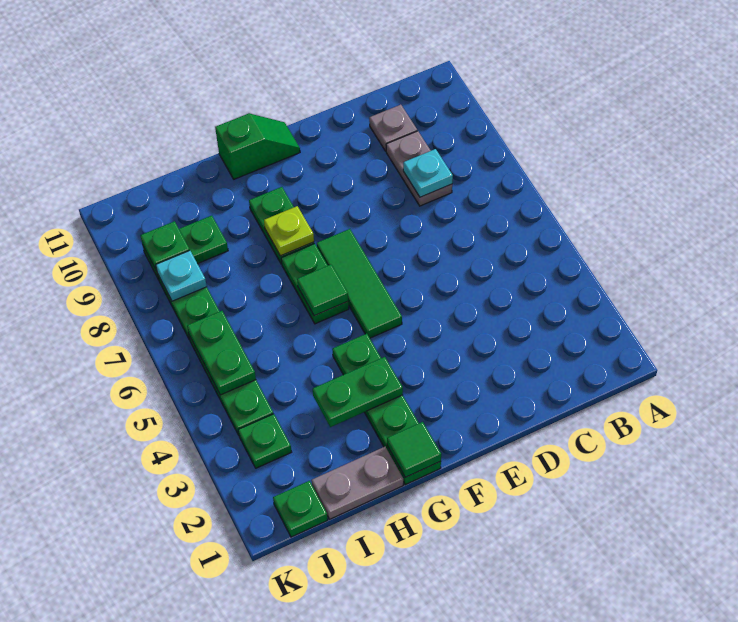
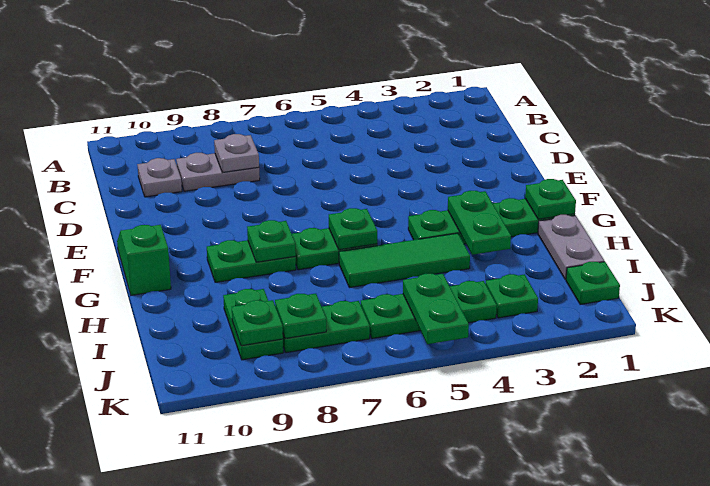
cyan plate C8 level 2 -> grey plate C8 level 2
green tile F5:F7 level 1 -> green tile H4:H6 level 1
green tile G1 level 2 -> green plate G1 level 2
green tile G6 level 2 -> green plate G6 level 2
lime plate G8 level 2 -> green plate G8 level 2
green plate J5:J6 level 2 -> green plate J5:K5 level 2
cyan plate J8 level 2 -> green plate J8 level 2

